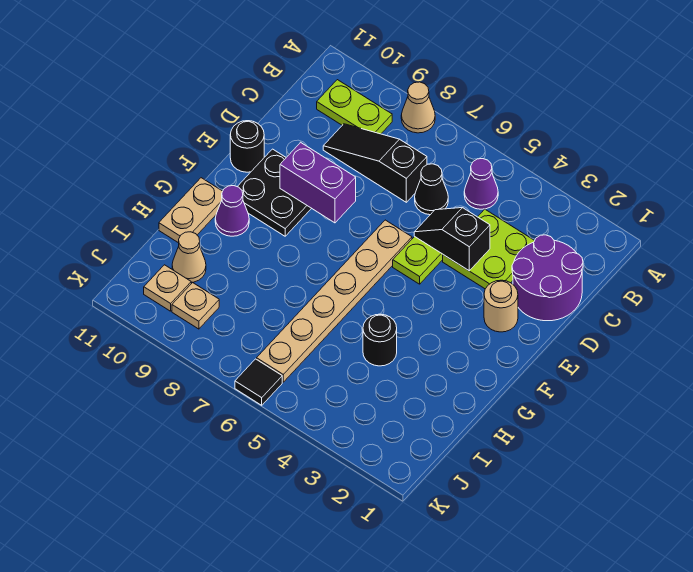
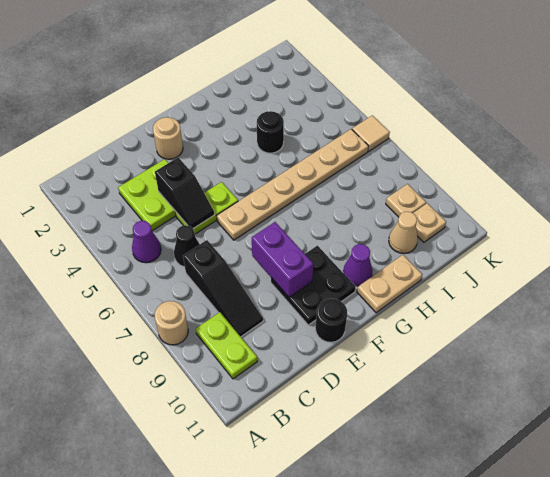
tan cone A8 level 1 -> tan round brick A8 level 1
purple round brick C1:D2 level 1 -> none
black tile K6 level 1 -> tan tile K6 level 1

